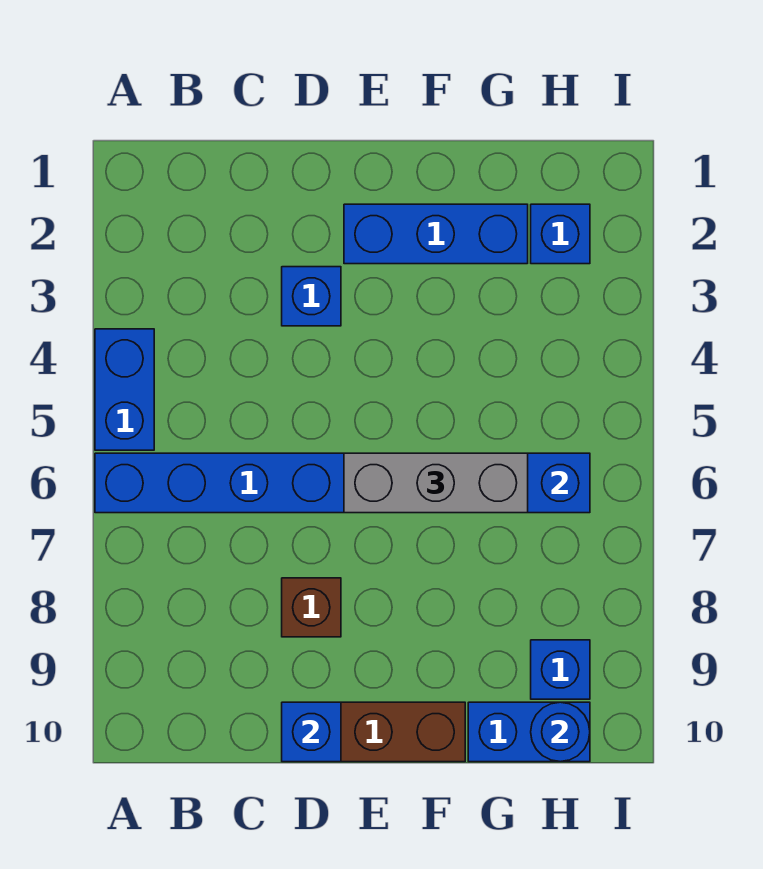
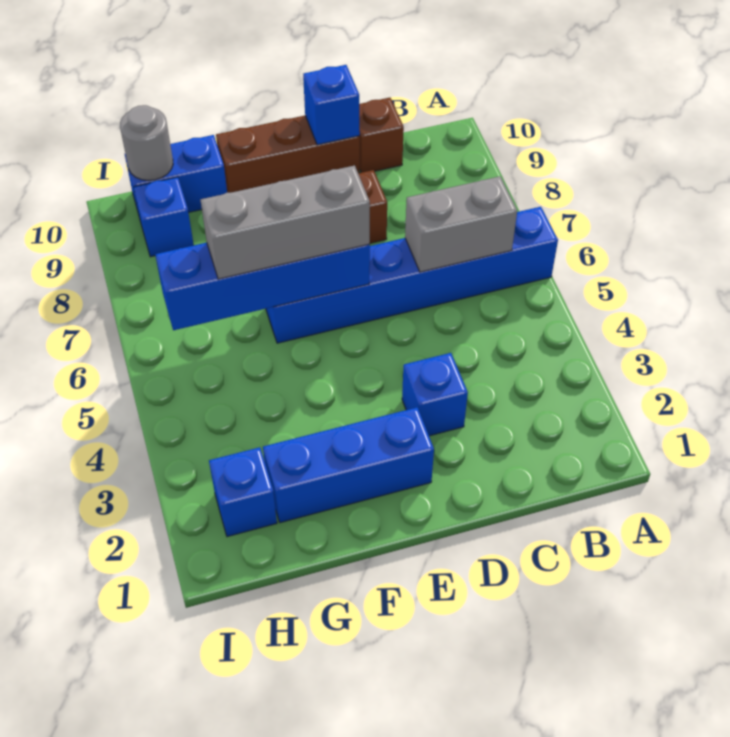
blue brick A4:A5 level 1 -> none
none -> grey brick B6:C6 level 2
none -> brown brick C10 level 1
blue round brick H10 level 2 -> grey round brick H10 level 2

